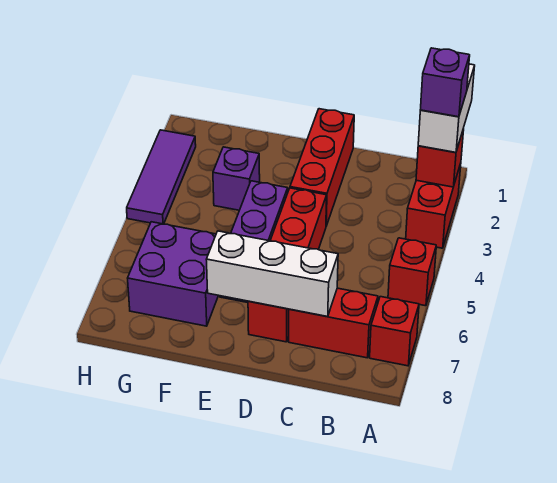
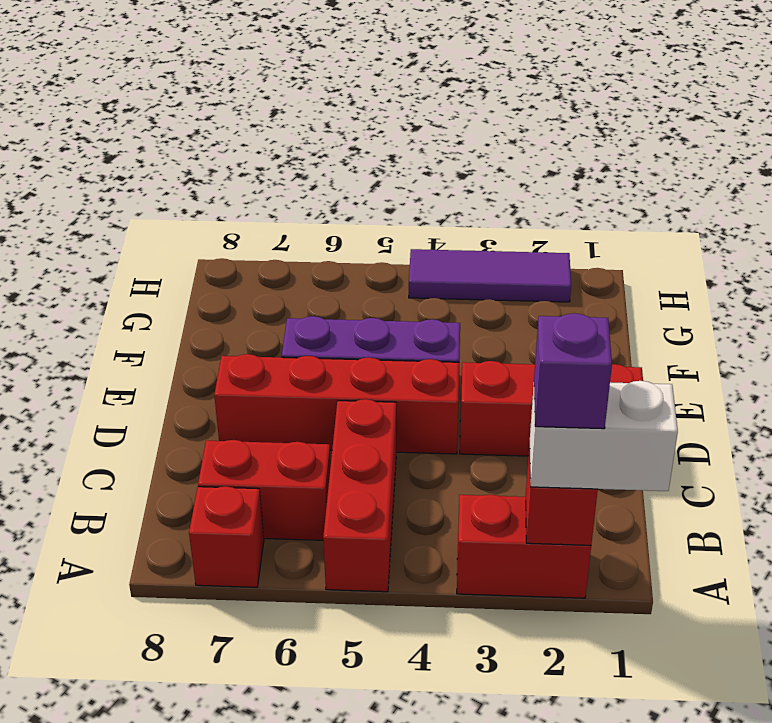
red brick A5 level 1 -> red brick A5:C5 level 1
red brick B7:C7 level 1 -> red brick B6:B7 level 1
white brick C7:E7 level 2 -> none
purple brick F3 level 1 -> none
purple brick F6:G7 level 1 -> none

